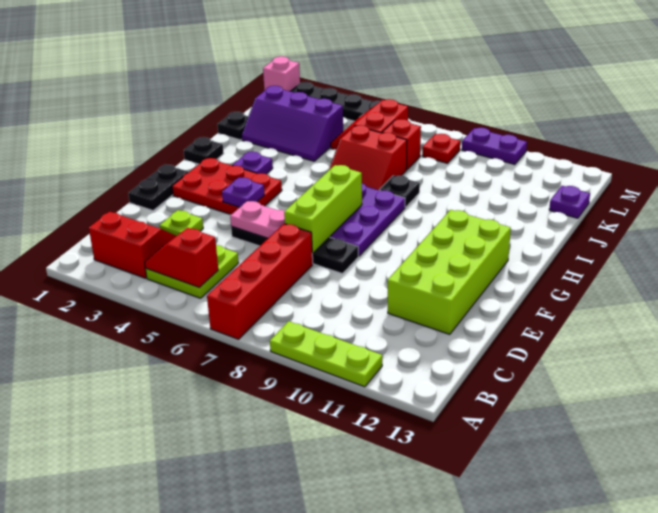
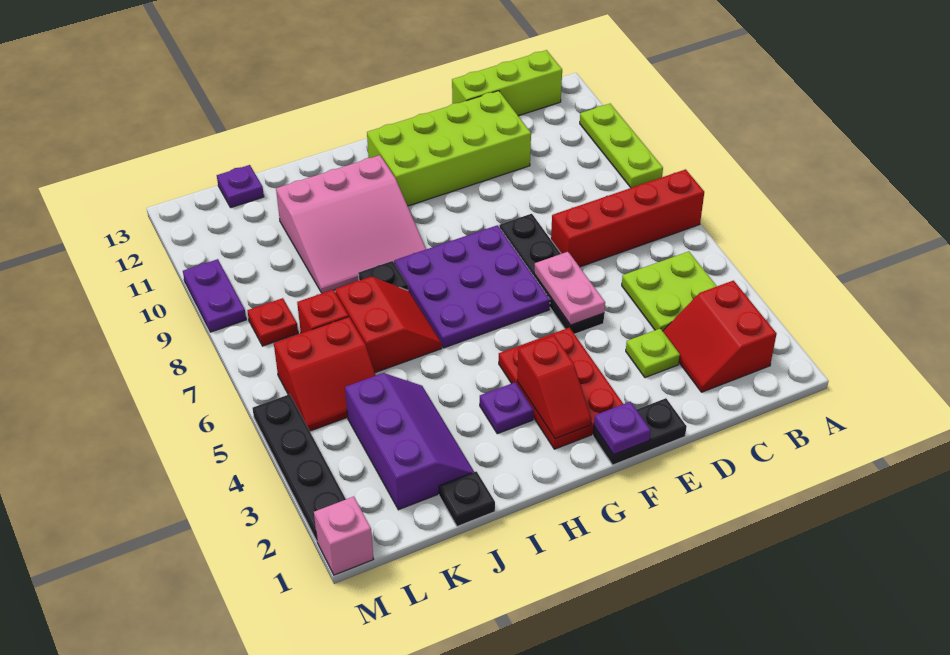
red slope B4:B5 level 2 top 5 -> red slope G2:G3 level 2 top 3
lime brick E7:G7 level 2 -> lime brick B13:D13 level 1
purple plate F4 level 2 -> purple plate F1 level 2
black plate H1 level 1 -> none
none -> pink slope H9:J11 level 1 top 11

